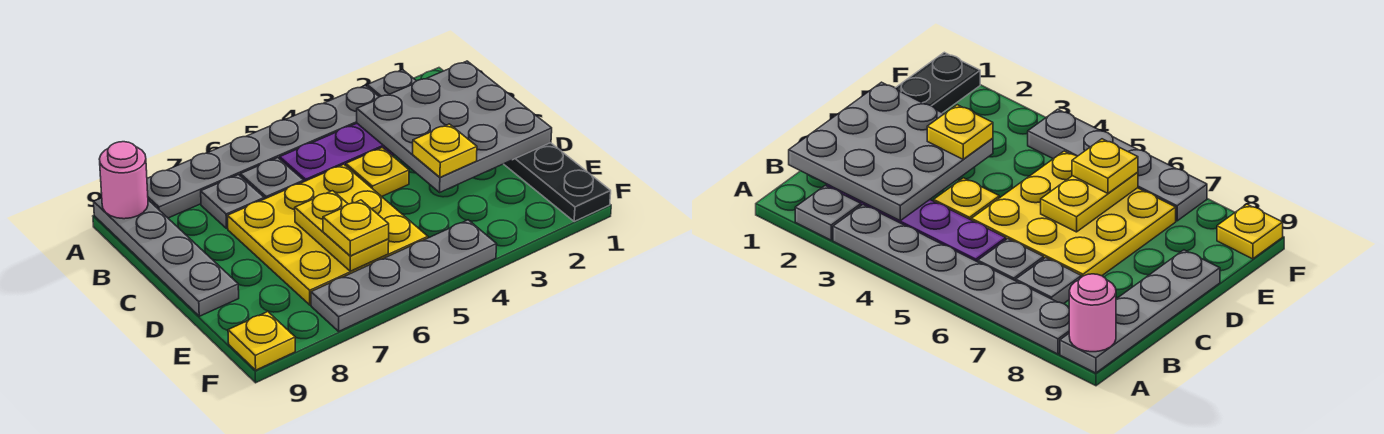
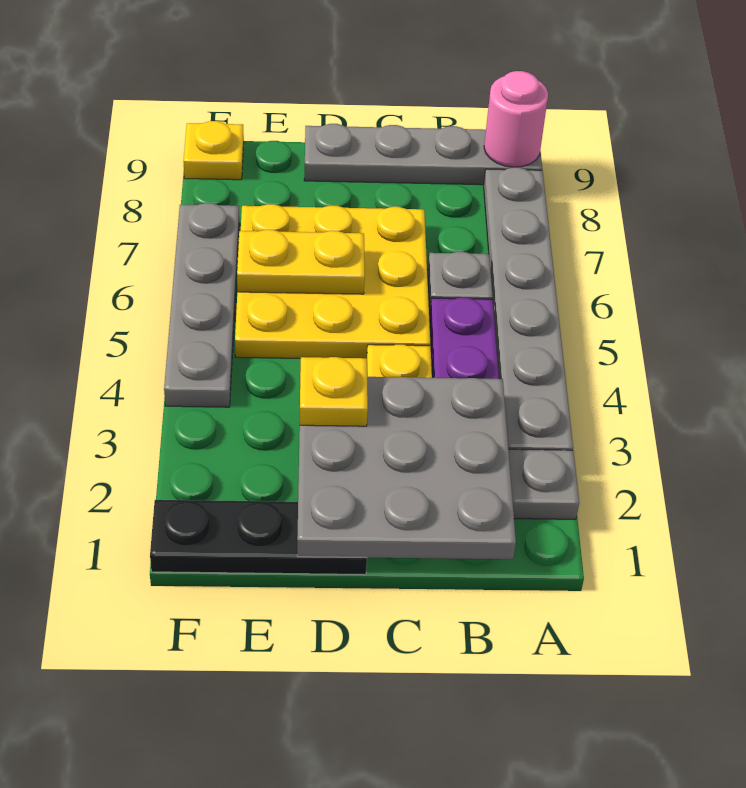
grey plate B7 level 1 -> none
yellow plate E6 level 3 -> none

